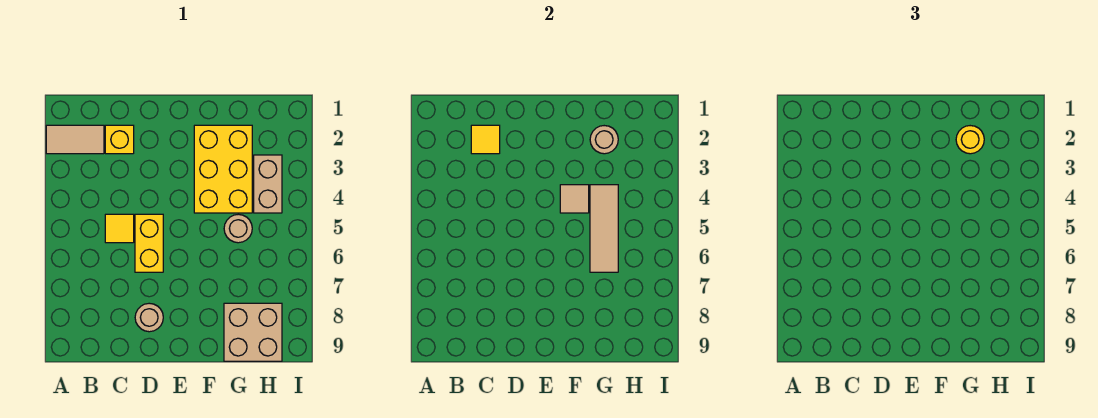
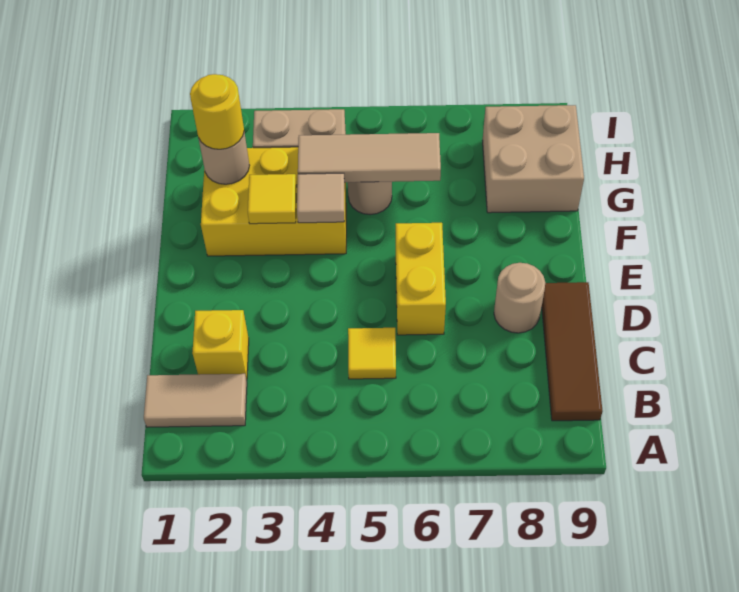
tan tile A2:B2 level 1 -> tan tile B1:B2 level 1
none -> brown tile B9:D9 level 1
yellow tile C2 level 2 -> yellow tile F3 level 2
yellow brick D5:D6 level 1 -> yellow brick D6:E6 level 1

